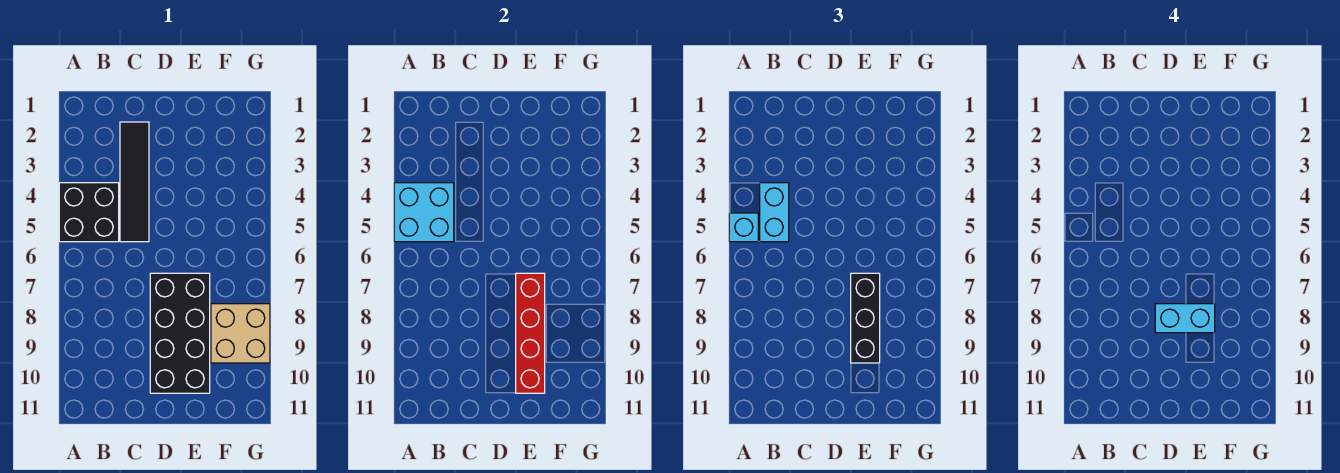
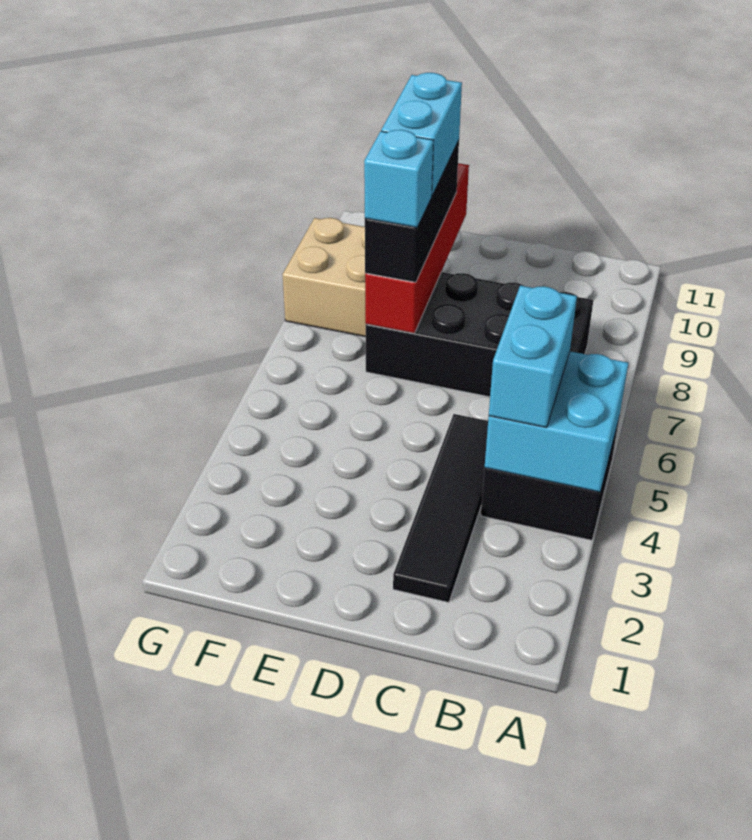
cyan brick A5 level 3 -> cyan brick E7 level 4
black brick D7:E10 level 1 -> black brick B7:E8 level 1
cyan brick D8:E8 level 4 -> cyan brick E8:E9 level 4

